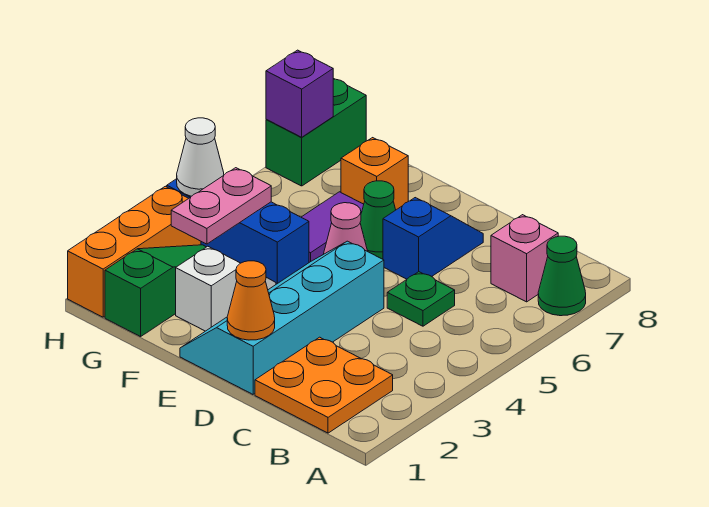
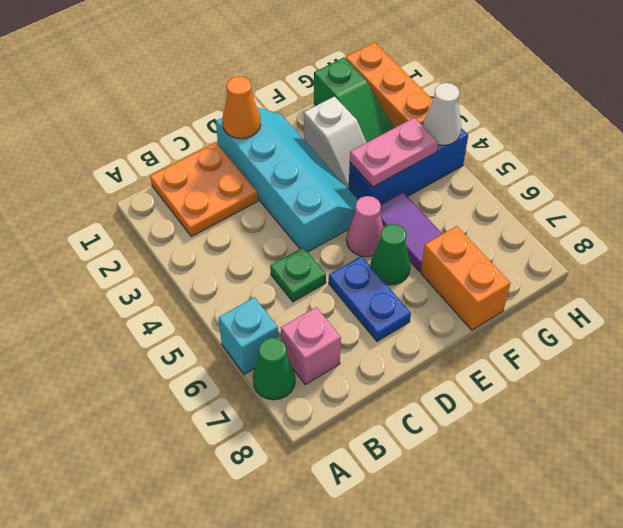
none -> cyan brick A6 level 1
blue slope D6:D7 level 1 top 6 -> blue plate D6:D7 level 1
orange brick F7 level 1 -> orange brick F7:F8 level 1
pink plate G3:G4 level 2 -> pink plate F4:G4 level 2
green brick H7:H8 level 1 -> none
purple brick H7 level 2 -> none

